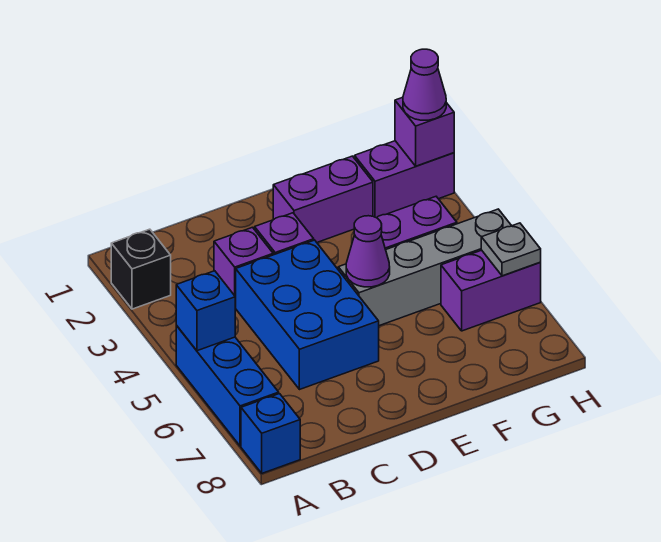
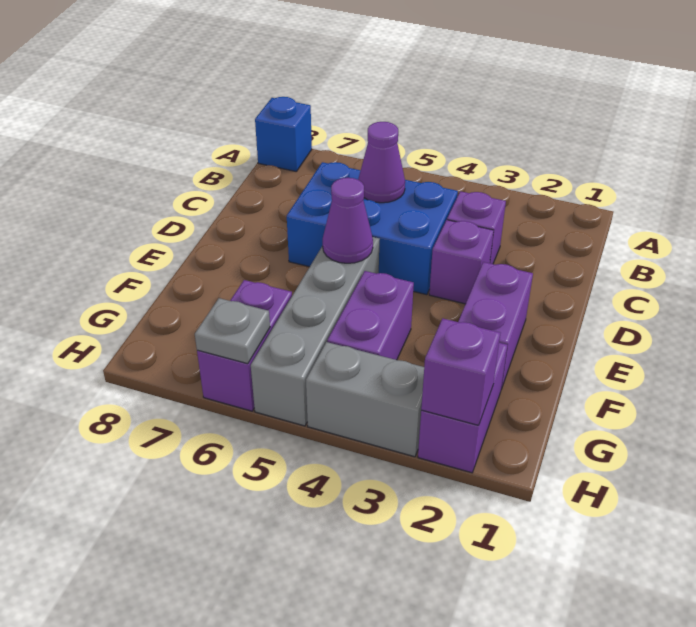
black brick A2 level 1 -> none
blue brick A5:A7 level 1 -> none
blue brick A5 level 2 -> none
purple cone H2 level 3 -> purple cone C5 level 2
none -> grey brick H3:H4 level 1

